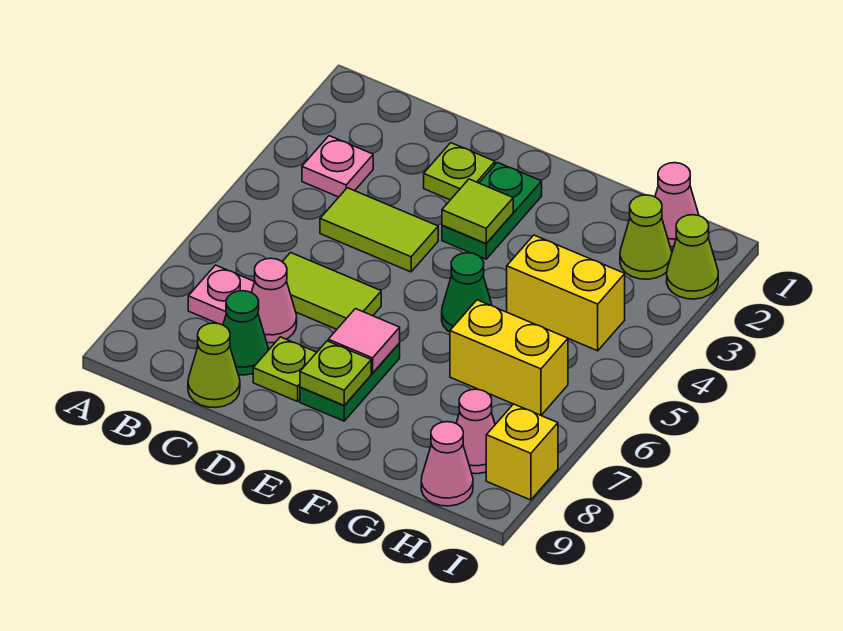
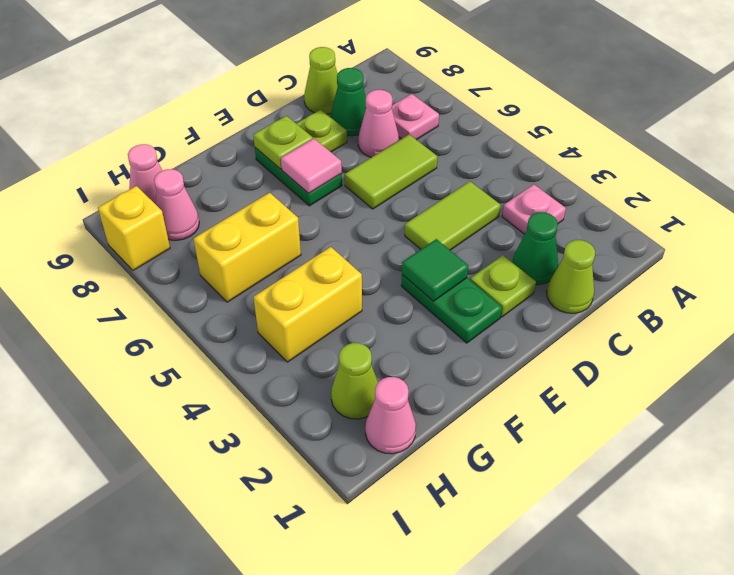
lime tile E3 level 2 -> green tile E3 level 2
green cone F5 level 1 -> green cone C2 level 1
lime cone I2 level 1 -> lime cone C1 level 1

